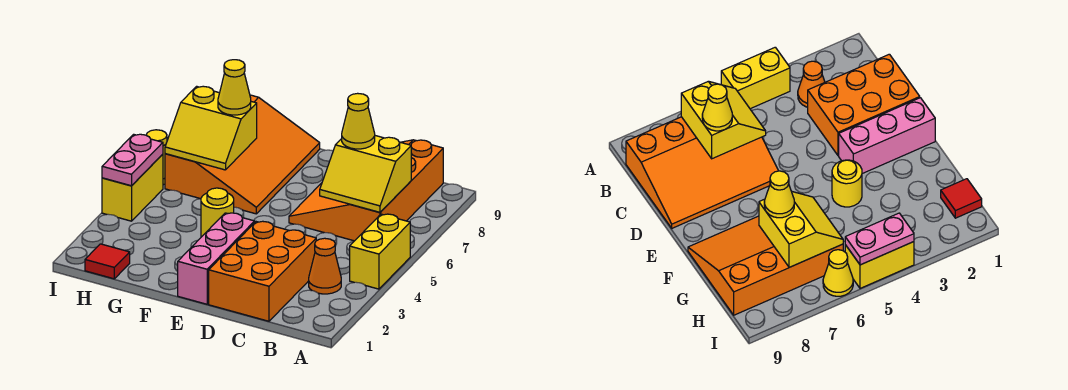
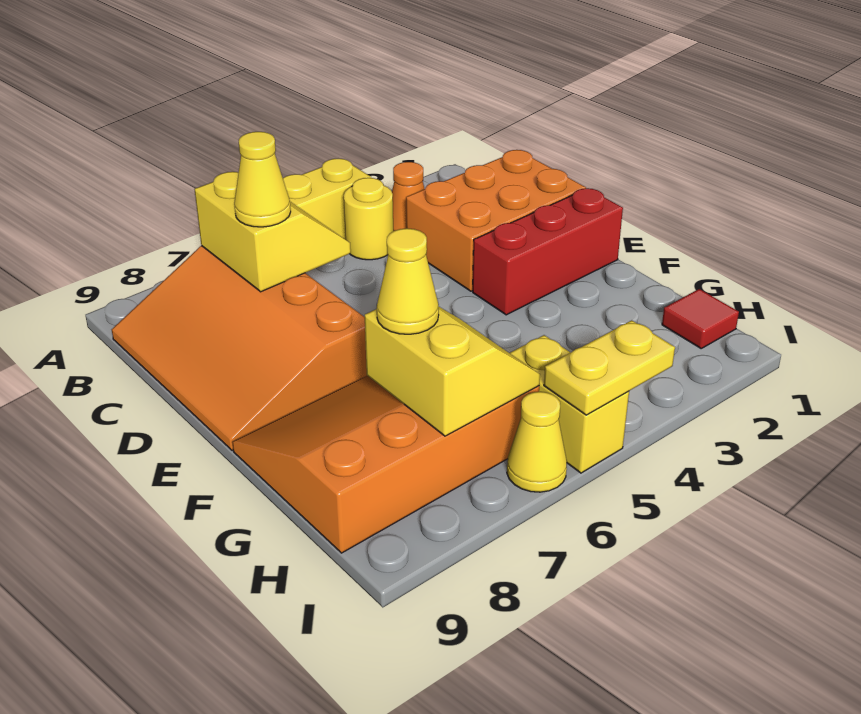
orange slope B6:D9 level 1 top B -> orange slope B7:E9 level 1 top 7
pink brick E1:E3 level 1 -> red brick E1:E3 level 1
yellow round brick F4 level 1 -> yellow round brick B4 level 1
yellow brick I4:I5 level 1 -> yellow brick H5:I5 level 1
pink plate I4:I5 level 2 -> yellow plate I4:I5 level 2

